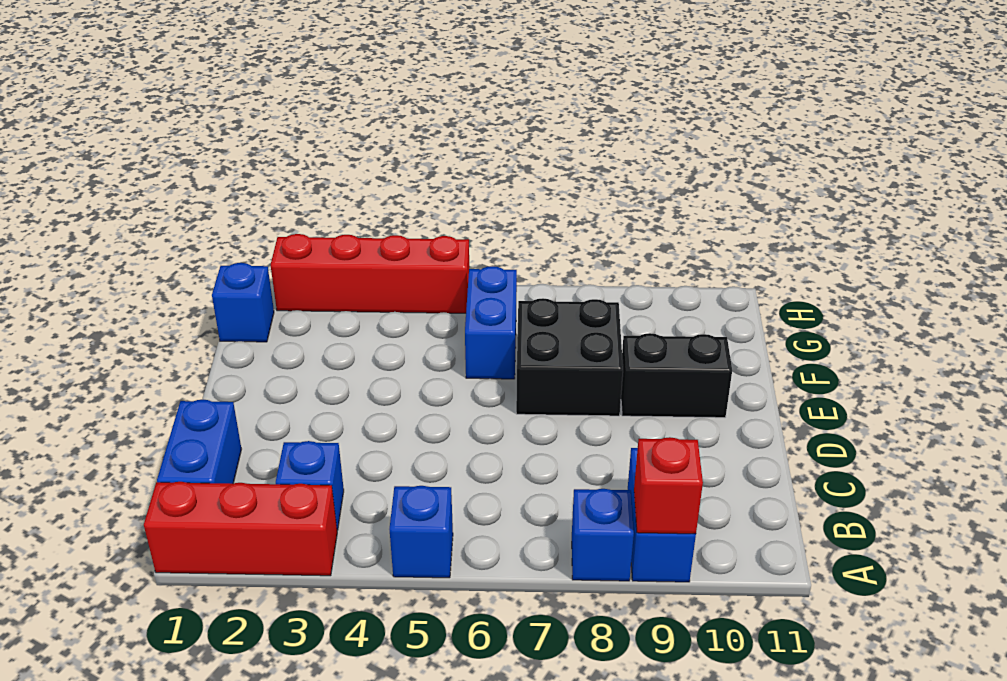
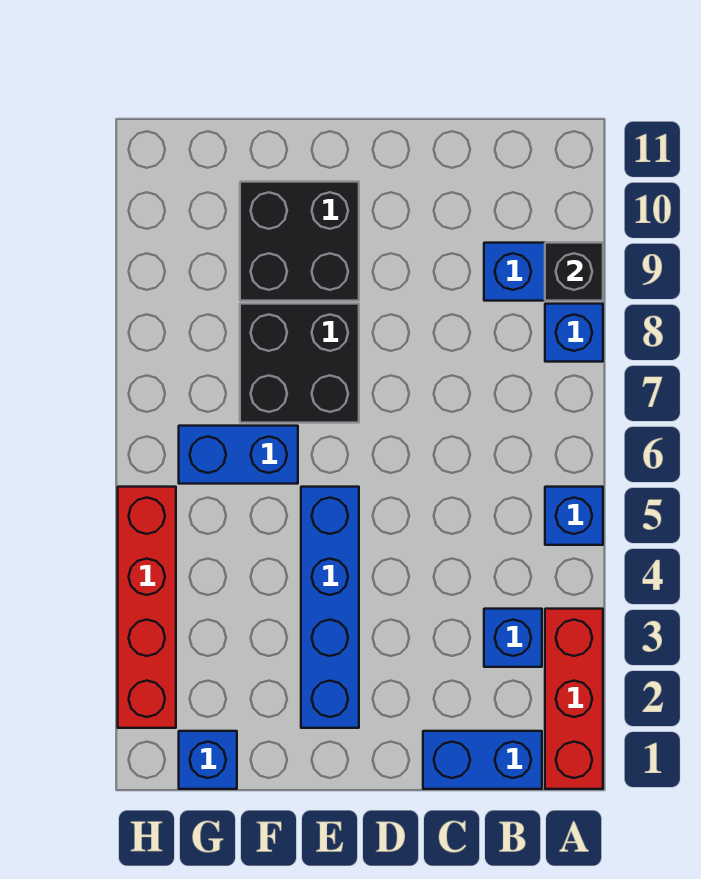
red brick A9 level 2 -> black brick A9 level 2
none -> blue brick E2:E5 level 1
black brick E9:E10 level 1 -> black brick E9:F10 level 1

